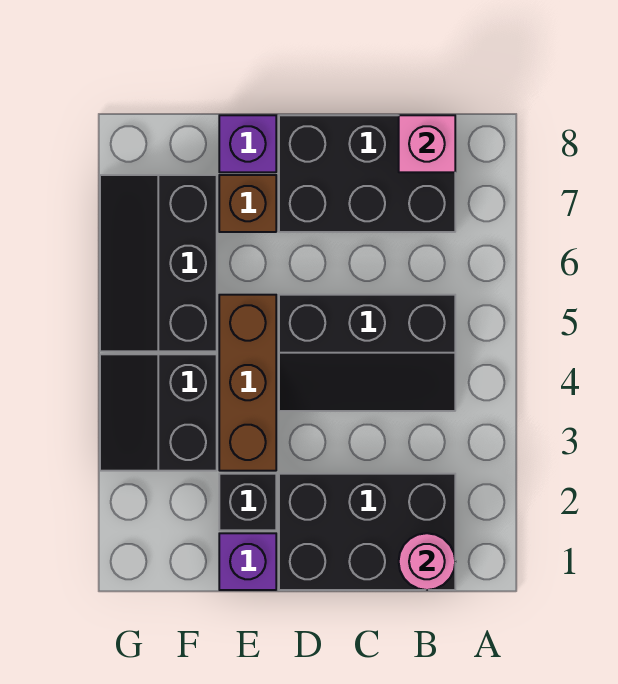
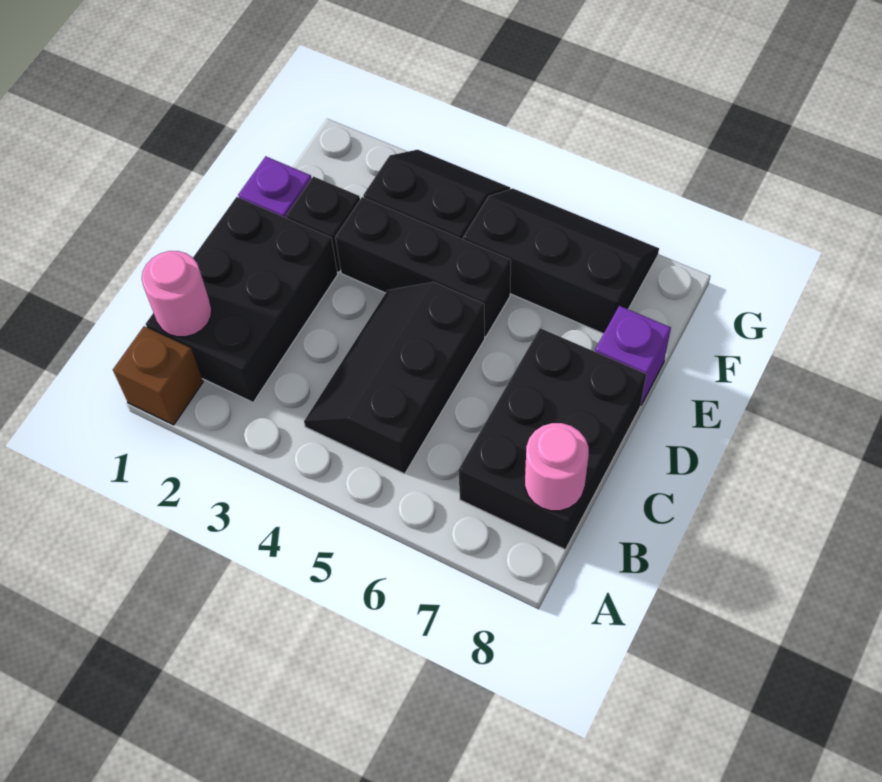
pink brick B8 level 2 -> pink round brick B8 level 2
brown brick E3:E5 level 1 -> black brick E3:E5 level 1
brown brick E7 level 1 -> brown brick A1 level 1

